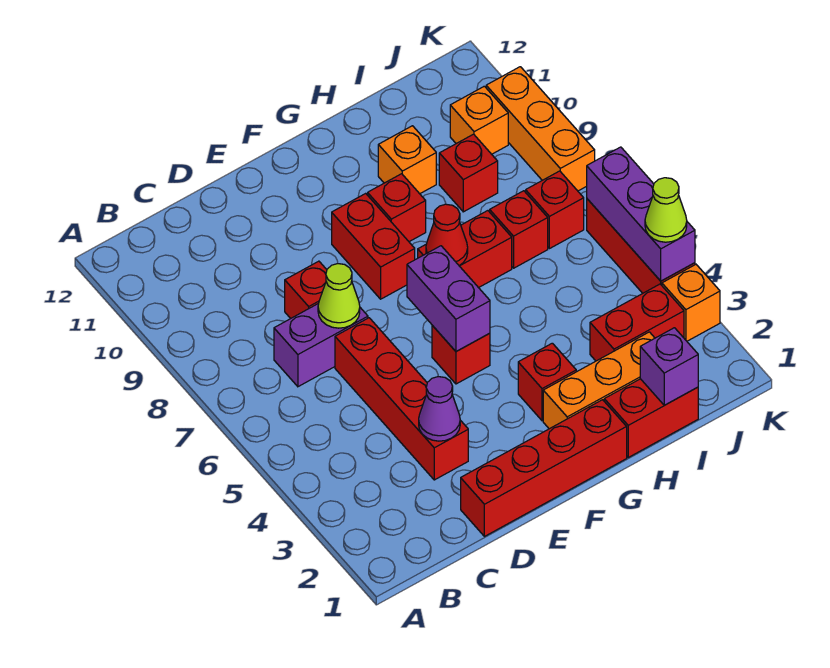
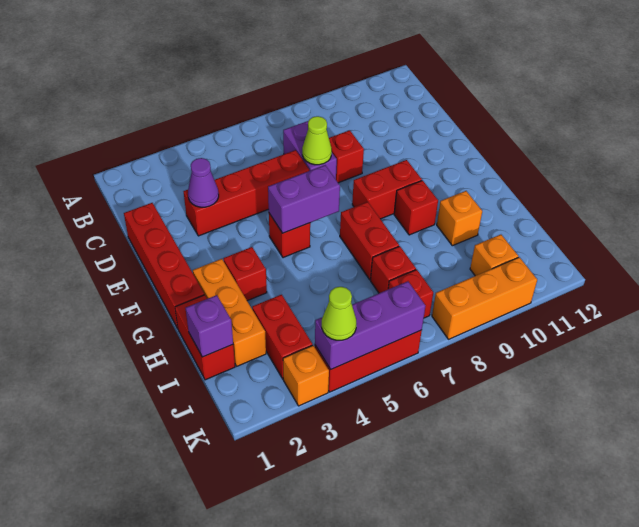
red cone G7 level 2 -> none
red brick I9 level 1 -> none

